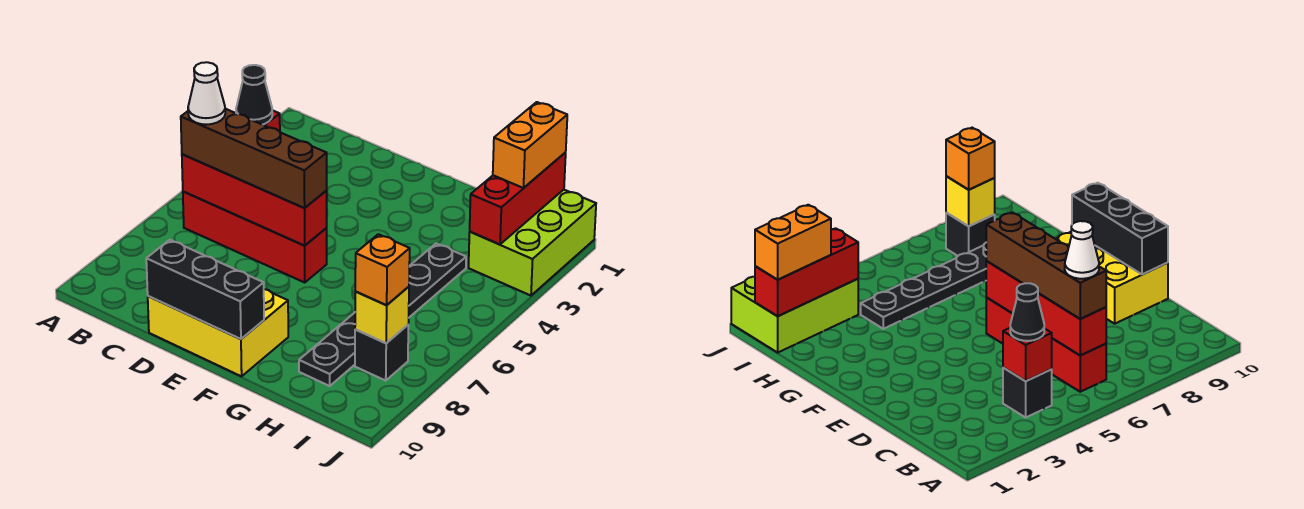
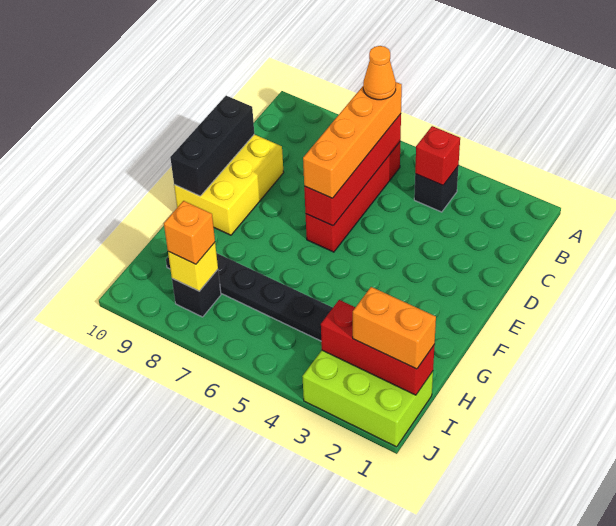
black cone B4 level 3 -> none
brown brick B6:E6 level 3 -> orange brick B6:E6 level 3
white cone B6 level 4 -> orange cone B6 level 4

